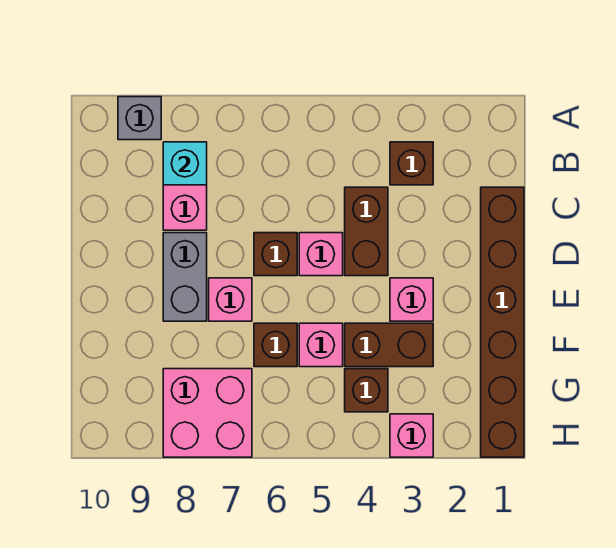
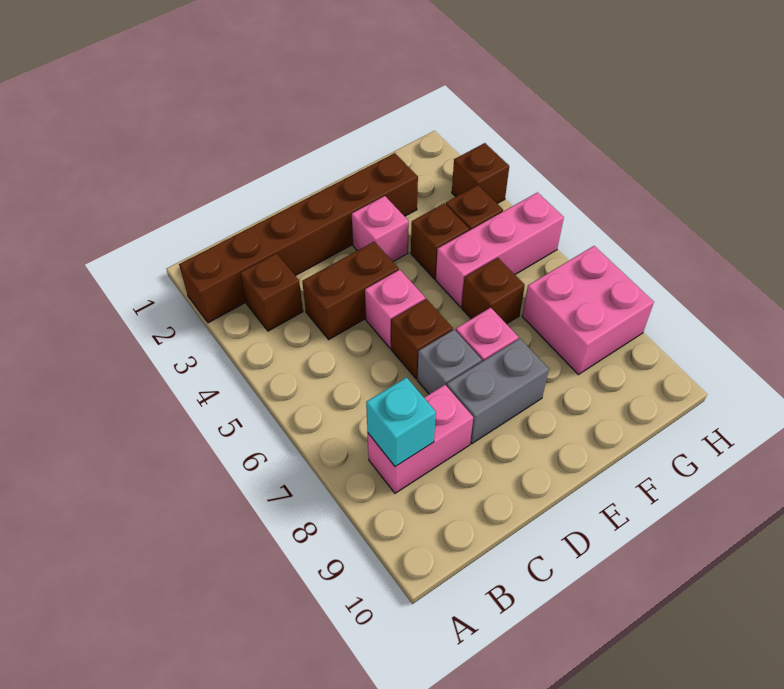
grey brick A9 level 1 -> grey brick D7 level 1
brown brick C1:H1 level 1 -> brown brick A2:F2 level 1
brown brick F3:F4 level 1 -> brown brick F4 level 1
pink brick F5 level 1 -> pink brick F5:H5 level 1
pink brick H3 level 1 -> brown brick H3 level 1

